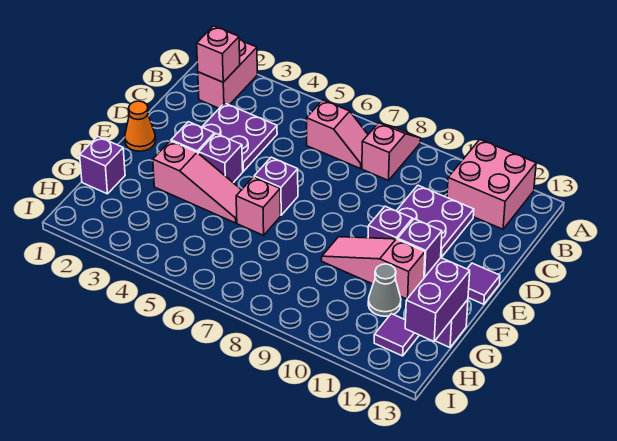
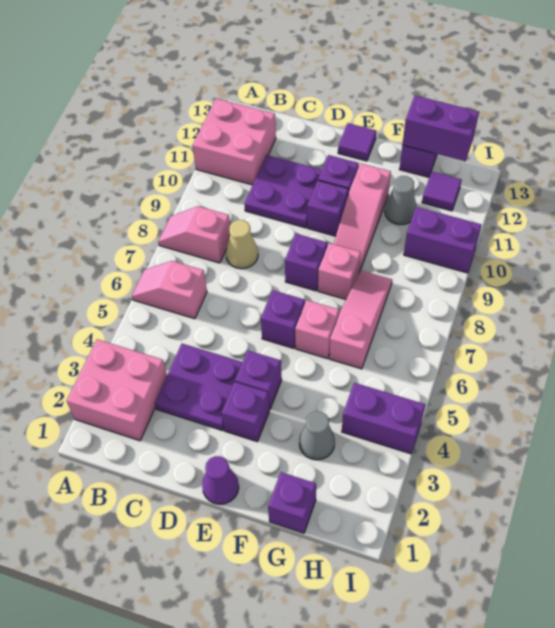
pink brick A2:B2 level 1 -> pink brick A2:B3 level 1
pink brick B2 level 2 -> pink brick F8 level 1
pink slope B6:B7 level 1 top 6 -> pink slope A6:B6 level 1 top B
none -> tan cone C8 level 1
orange cone E1 level 1 -> purple cone E1 level 1
none -> purple brick E8 level 1
pink slope F3:F5 level 1 top 3 -> pink slope G6:G8 level 1 top 6
none -> grey cone G3 level 1
none -> purple brick H4:I4 level 1
none -> purple brick H10:I10 level 1

